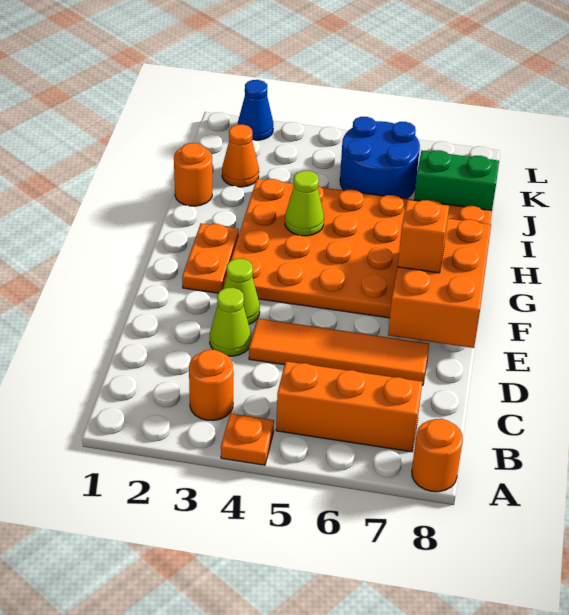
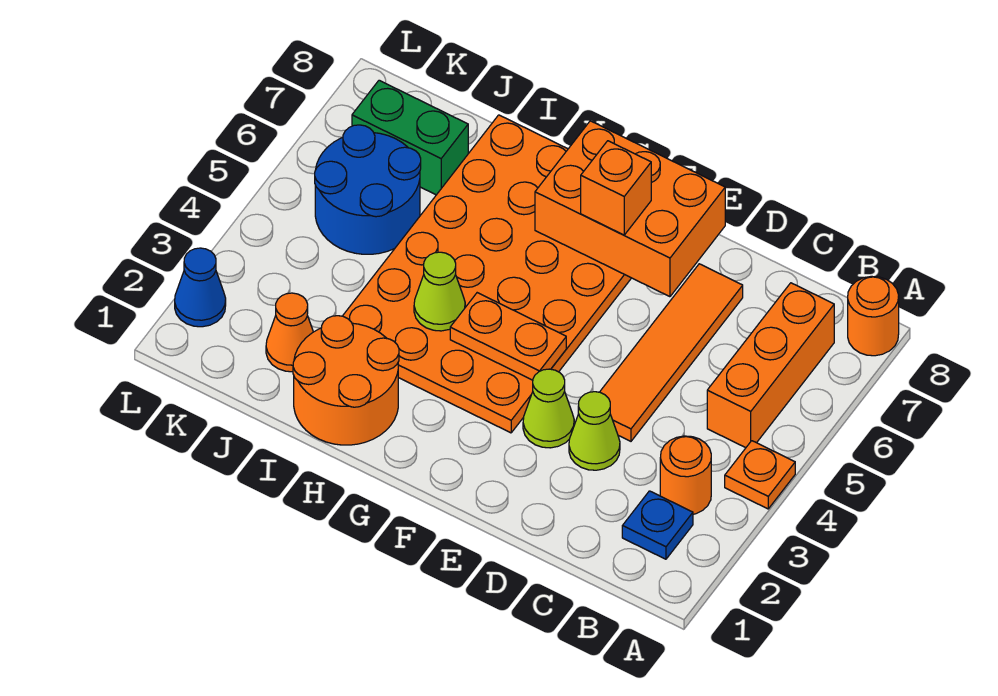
none -> blue plate B2 level 1
orange plate F2:G2 level 1 -> orange plate F4:G4 level 2
orange round brick I1 level 1 -> orange round brick H1:I2 level 1
green brick J7:J8 level 1 -> green brick J7:K7 level 1

